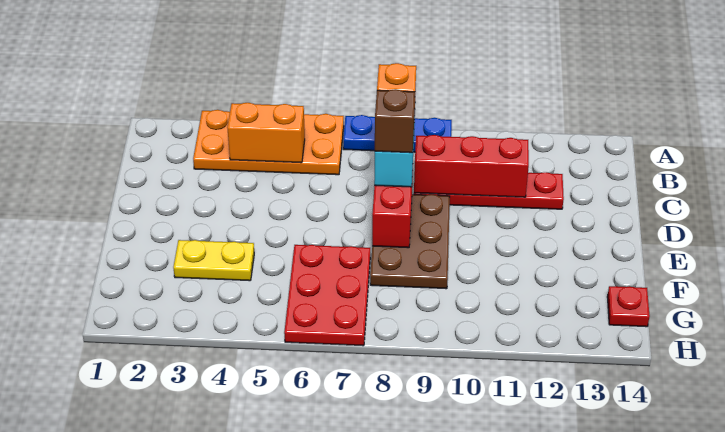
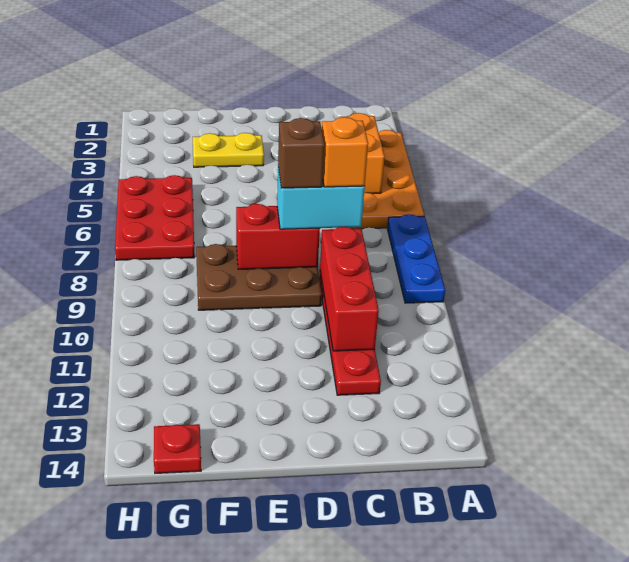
yellow plate F3:F4 level 1 -> yellow plate E3:F3 level 1
red plate F6:H7 level 1 -> red plate G5:H7 level 1

